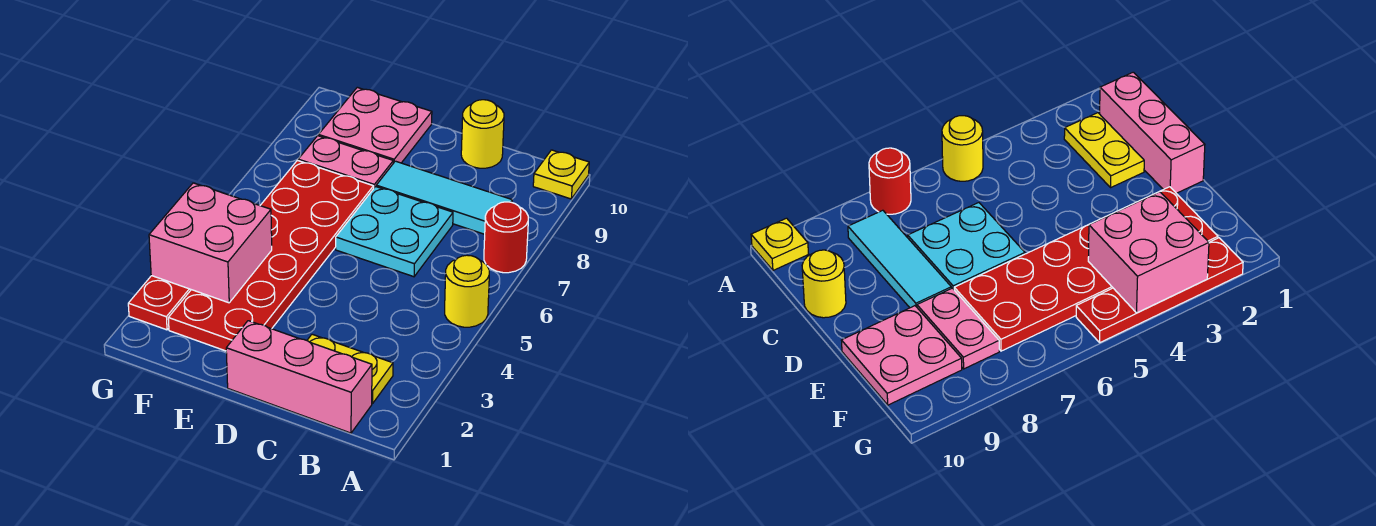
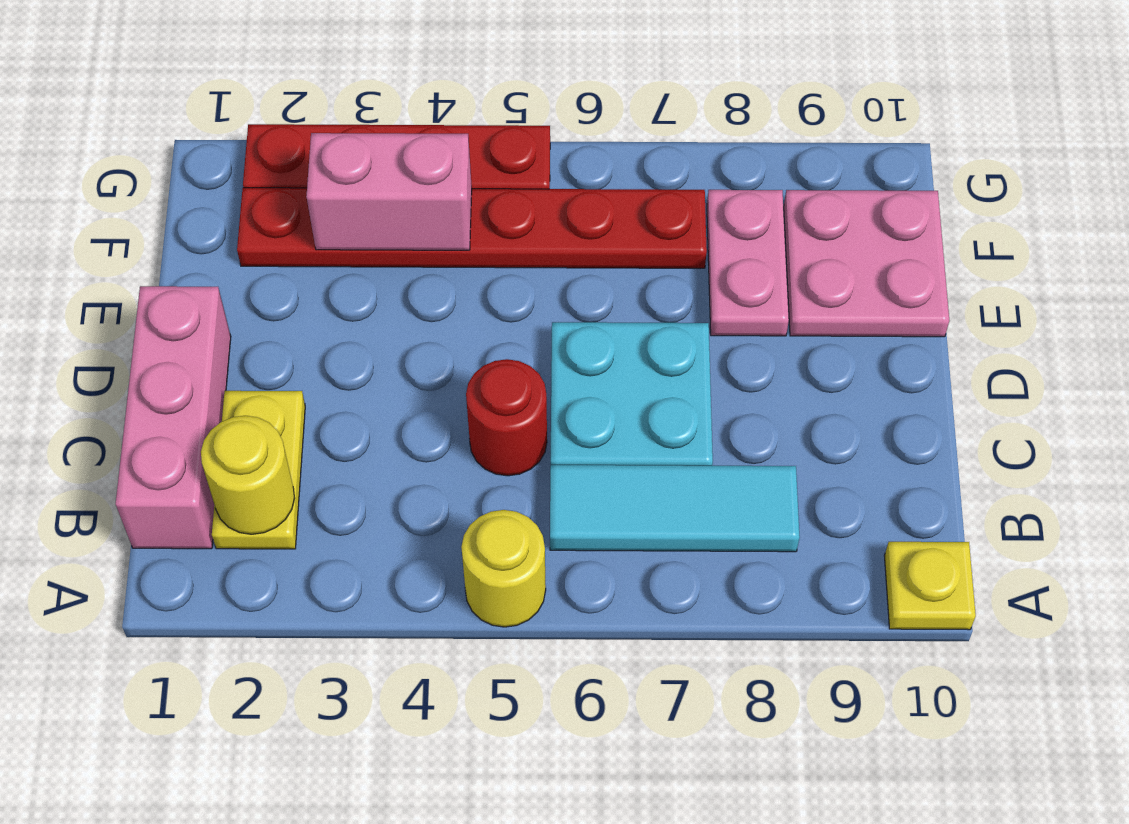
red round brick A7 level 1 -> red round brick C5 level 1
cyan tile B8:D8 level 1 -> cyan tile B6:B8 level 1
yellow round brick C10 level 1 -> yellow round brick B2 level 2
red plate E2:F7 level 1 -> red plate F2:F7 level 1
pink brick F3:G4 level 2 -> pink brick F3:F4 level 2

